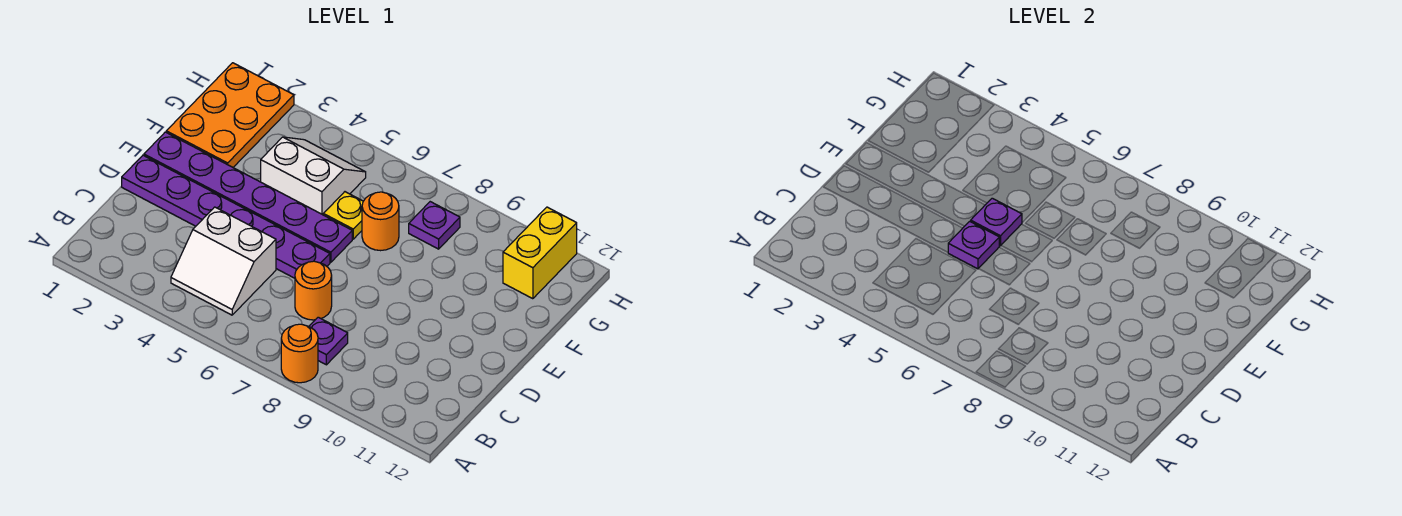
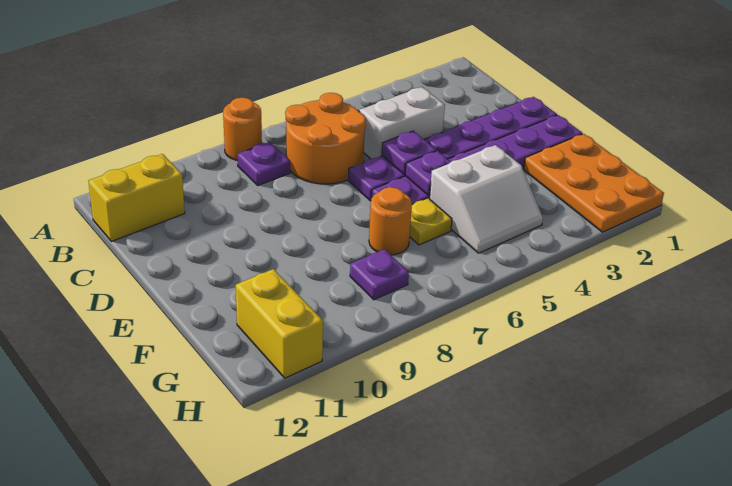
none -> yellow brick B11:B12 level 1
orange round brick C7 level 1 -> orange round brick B6:C7 level 1

